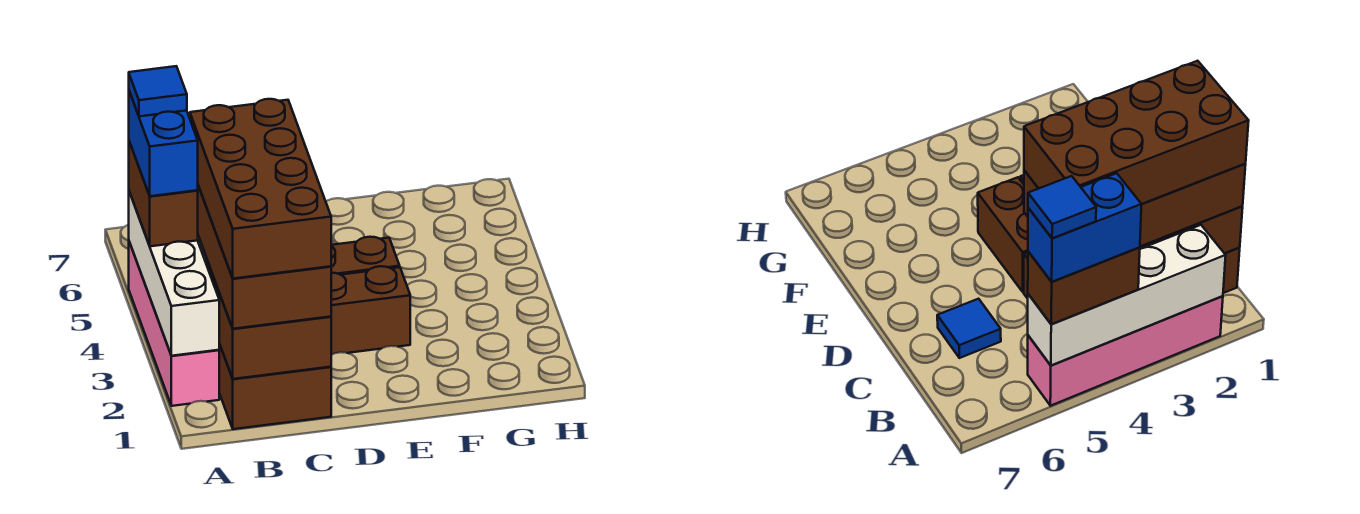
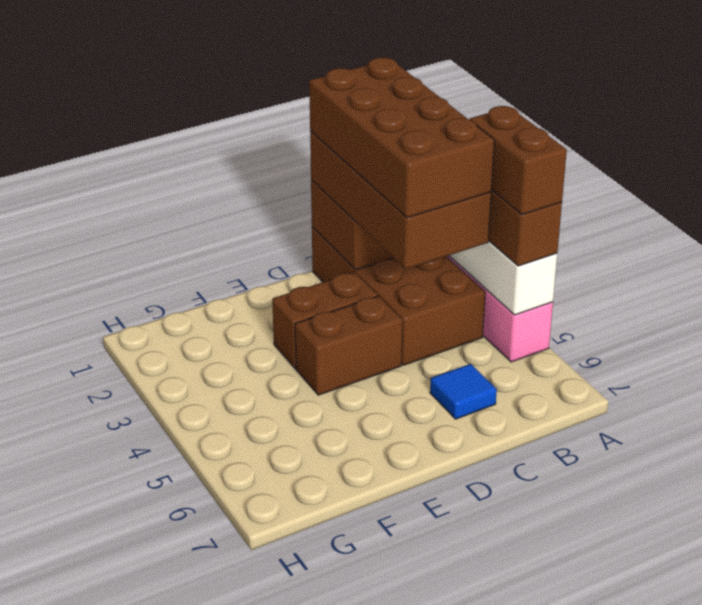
blue brick A4:A5 level 4 -> brown brick A4:A5 level 4
blue tile A5 level 5 -> none

